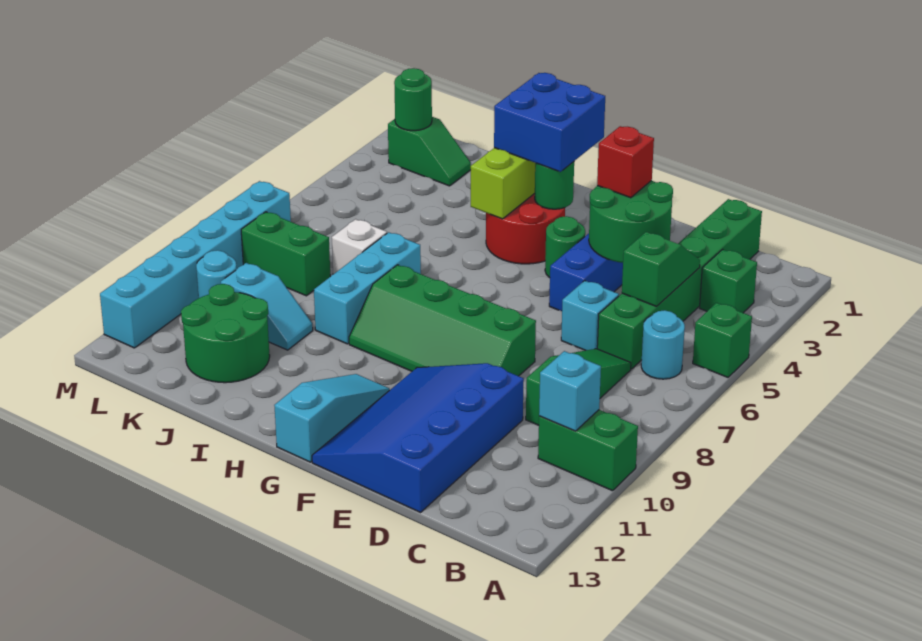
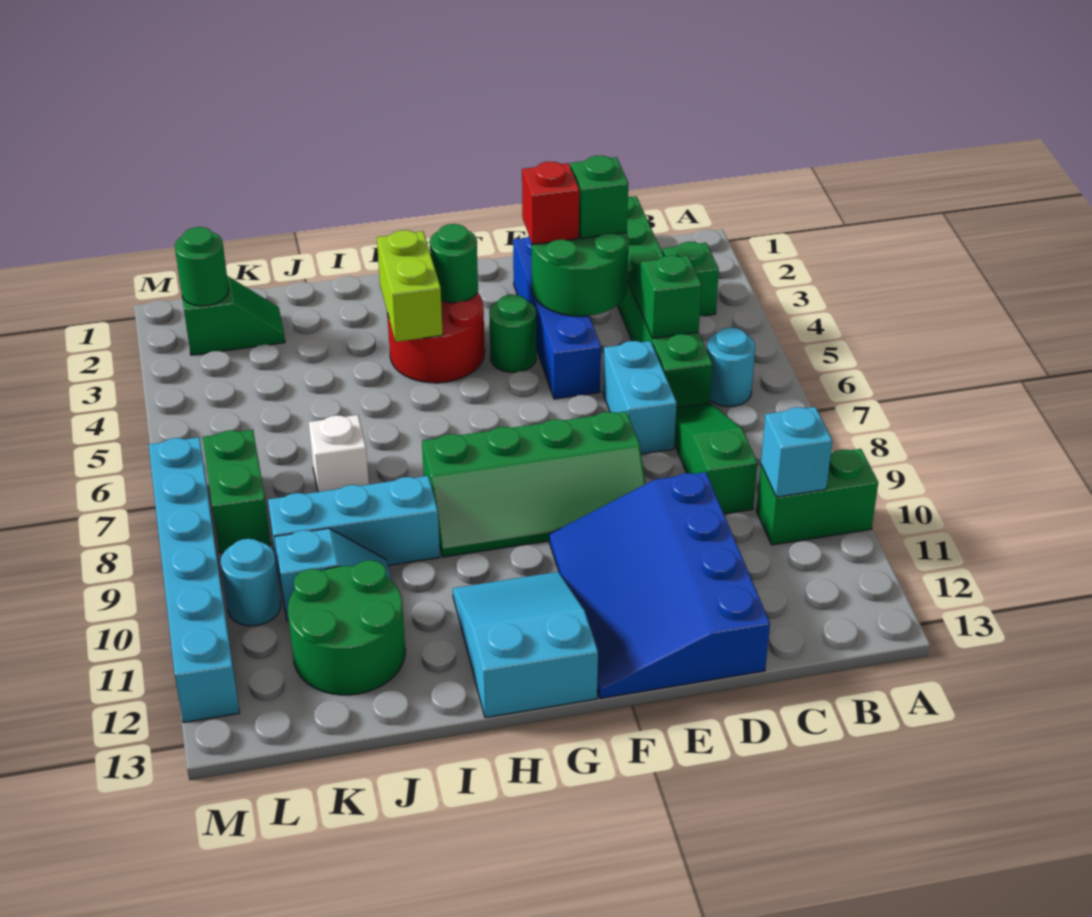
green brick A5 level 1 -> green brick D3 level 3
cyan brick D6 level 1 -> cyan brick D6:D7 level 1
blue brick G2:H3 level 3 -> none
cyan slope G11:G13 level 1 top 13 -> cyan slope G11:H13 level 1 top 13
cyan brick I7:I9 level 1 -> cyan brick I9:K9 level 1
green brick K8:L8 level 1 -> green brick L7:L8 level 1

